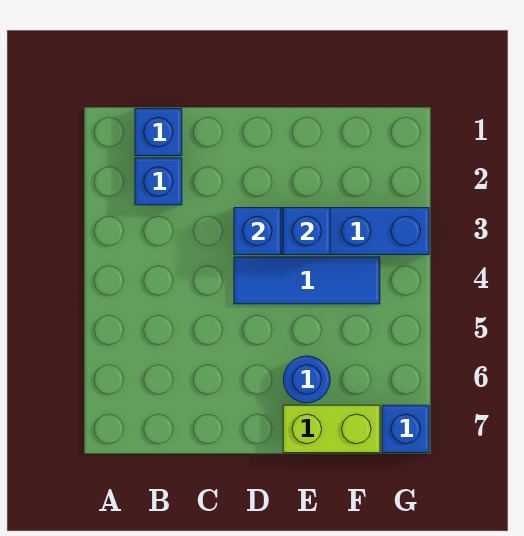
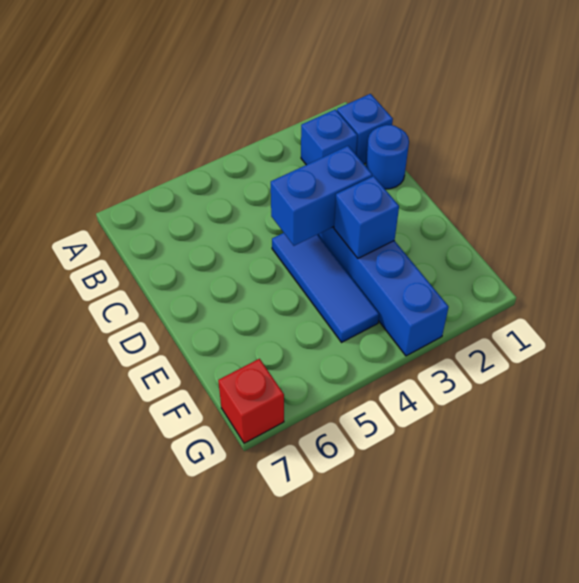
blue brick D3 level 2 -> blue brick D3:D4 level 2
blue round brick E6 level 1 -> blue round brick C1 level 1
lime brick E7:F7 level 1 -> none
blue brick G7 level 1 -> red brick G7 level 1

